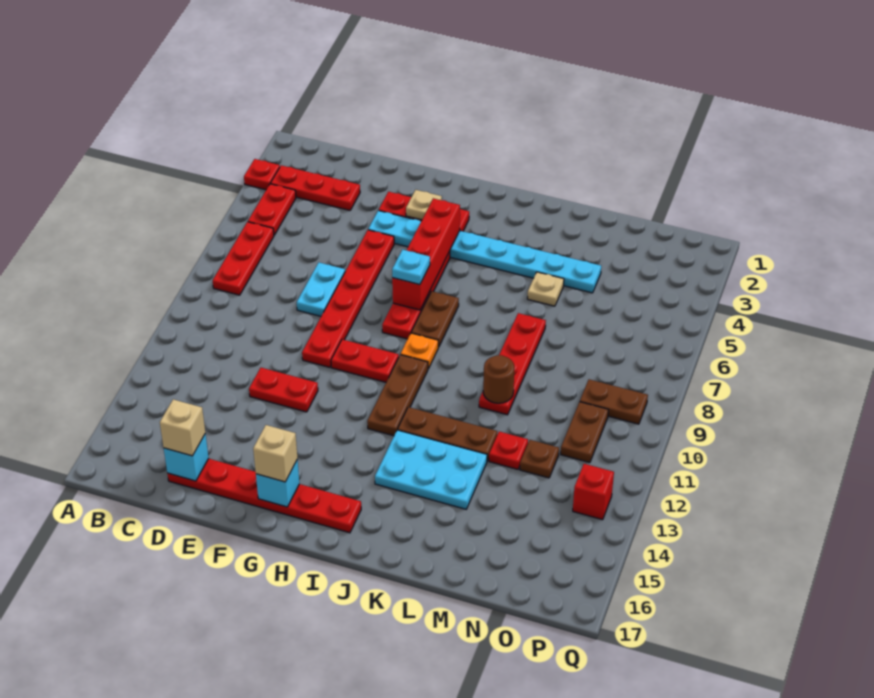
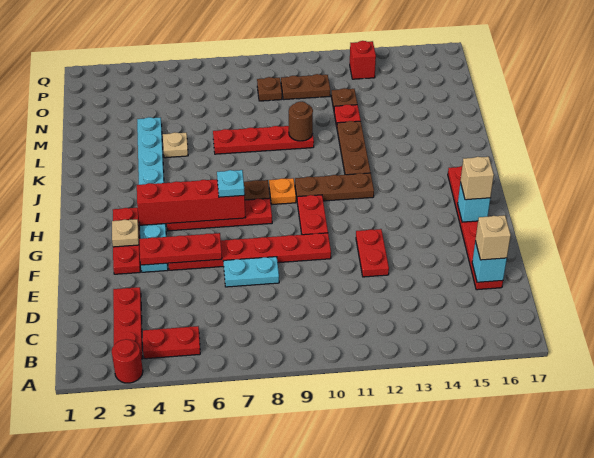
red plate A3 level 1 -> red round brick A3 level 1
red plate B6:B8 level 1 -> red plate F4:F6 level 2
cyan plate J13:L14 level 1 -> none
brown plate O9:P9 level 1 -> brown plate O9 level 1

